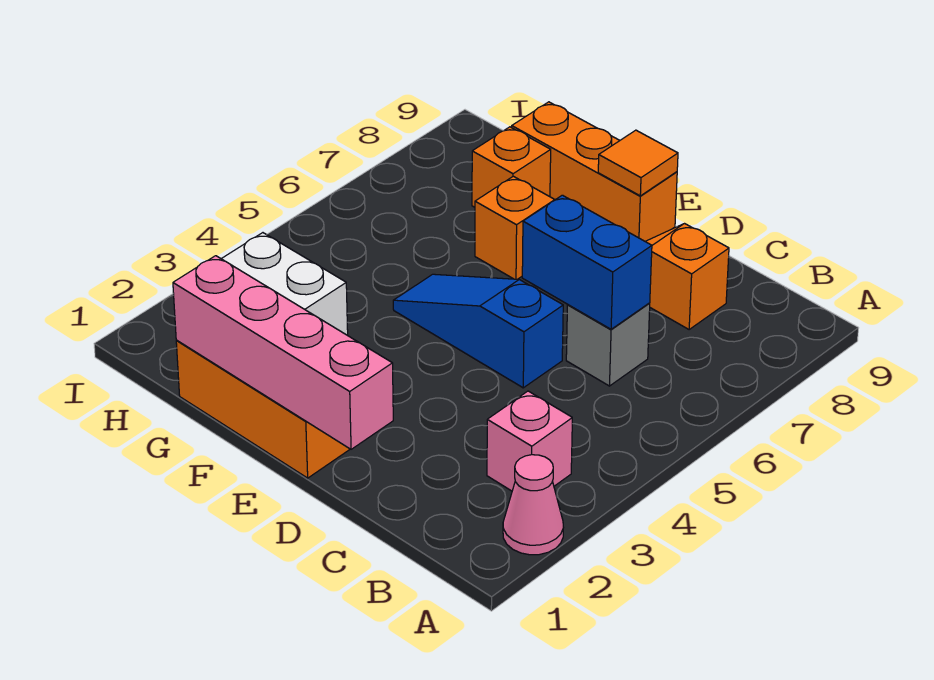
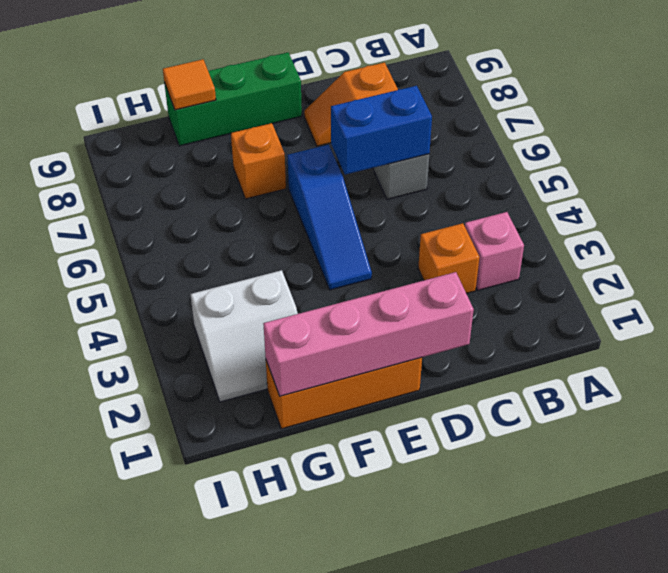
pink cone A2 level 1 -> none
blue slope D5:F5 level 1 top D -> blue slope E4:E6 level 1 top 6
orange brick E9:G9 level 1 -> green brick E9:G9 level 1
orange tile E9 level 2 -> orange tile G9 level 2
orange brick G8 level 1 -> orange brick C3 level 1

